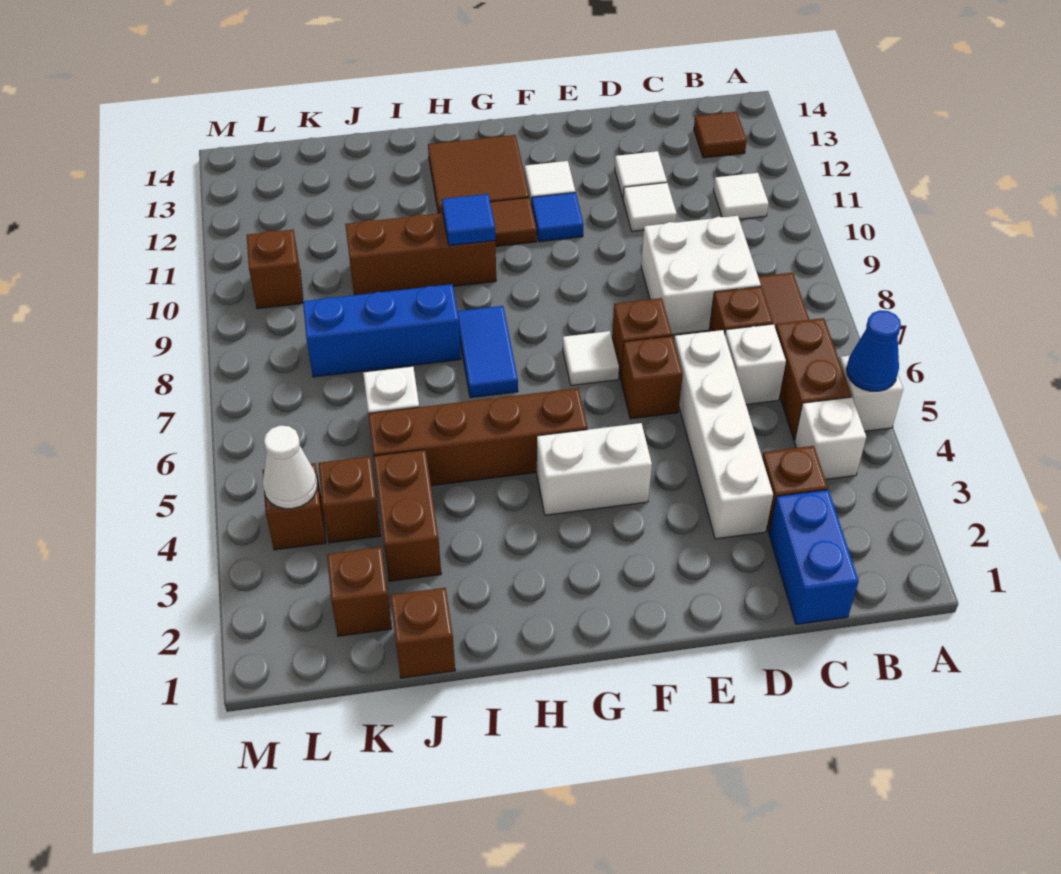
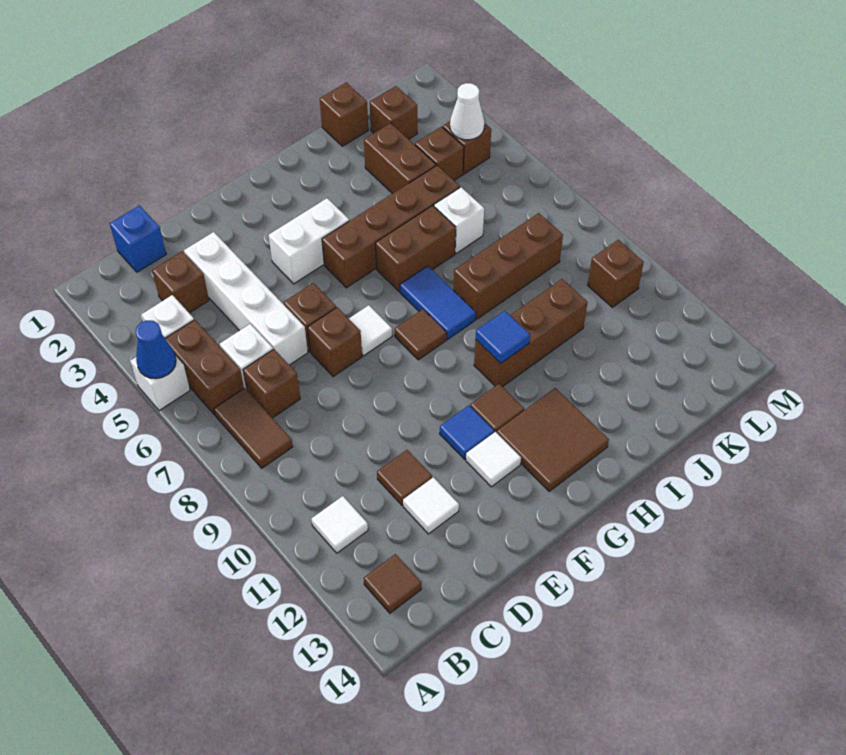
blue brick C1:C2 level 1 -> blue brick C1 level 1
white brick C8:D9 level 1 -> none
white tile D11 level 1 -> brown tile D11 level 1
none -> brown tile G8 level 1
none -> brown brick H6:I6 level 1
blue brick I8:K8 level 1 -> brown brick I8:K8 level 1

